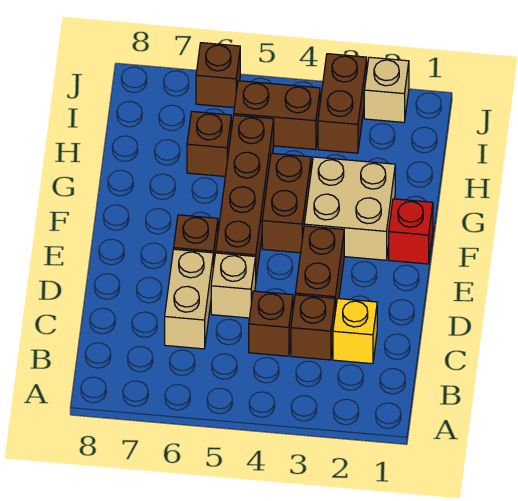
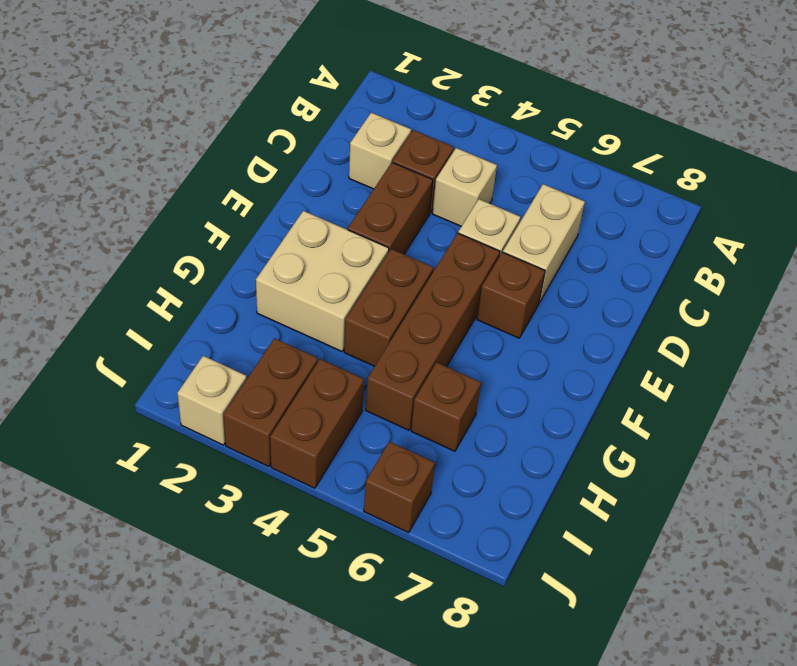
yellow brick C2 level 1 -> tan brick C2 level 1
brown brick C4 level 1 -> tan brick C4 level 1
red brick F1 level 1 -> none
brown brick I4:I5 level 1 -> brown brick I4:J4 level 1

